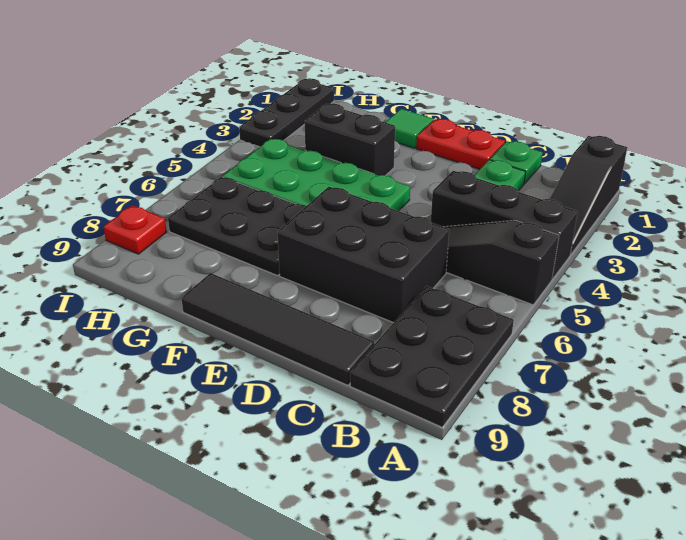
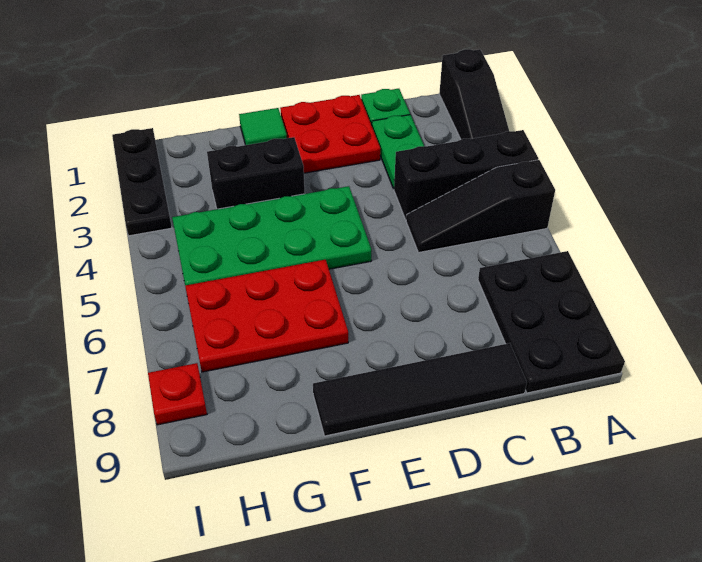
black brick C6:E7 level 1 -> none
red plate D1:E1 level 1 -> red plate D1:E2 level 1
black plate F6:H7 level 1 -> red plate F6:H7 level 1

